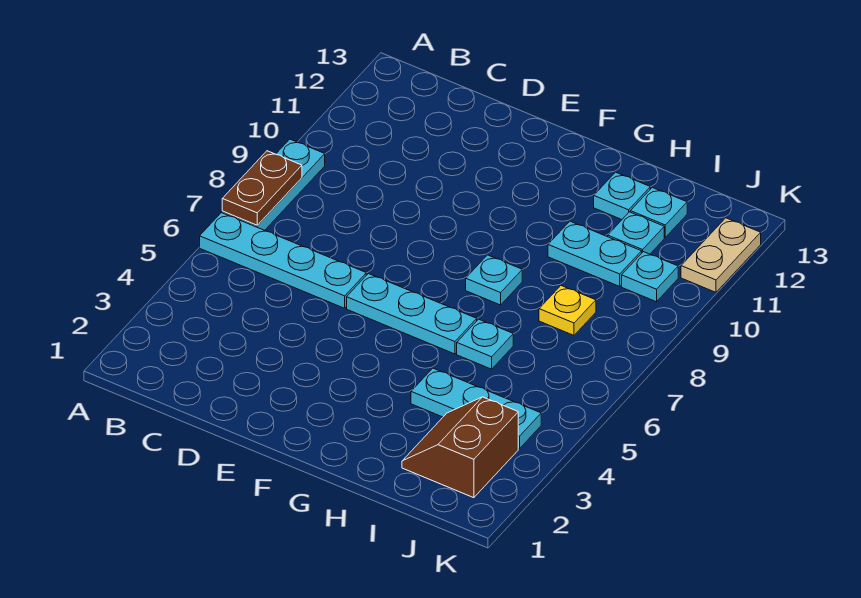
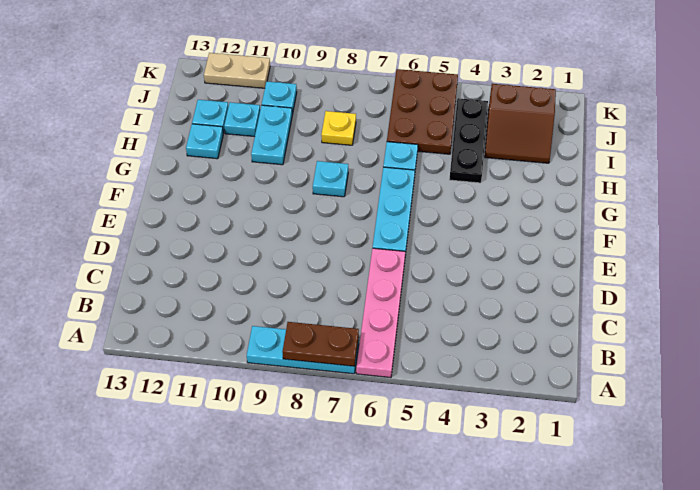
cyan plate A6:D6 level 1 -> pink plate A6:D6 level 1
cyan plate H4:J4 level 1 -> black plate H4:J4 level 1
none -> brown plate I5:K6 level 1

